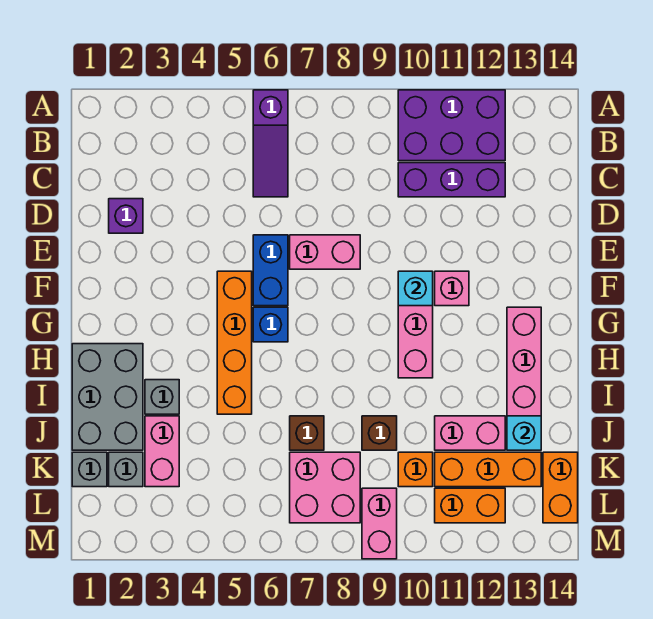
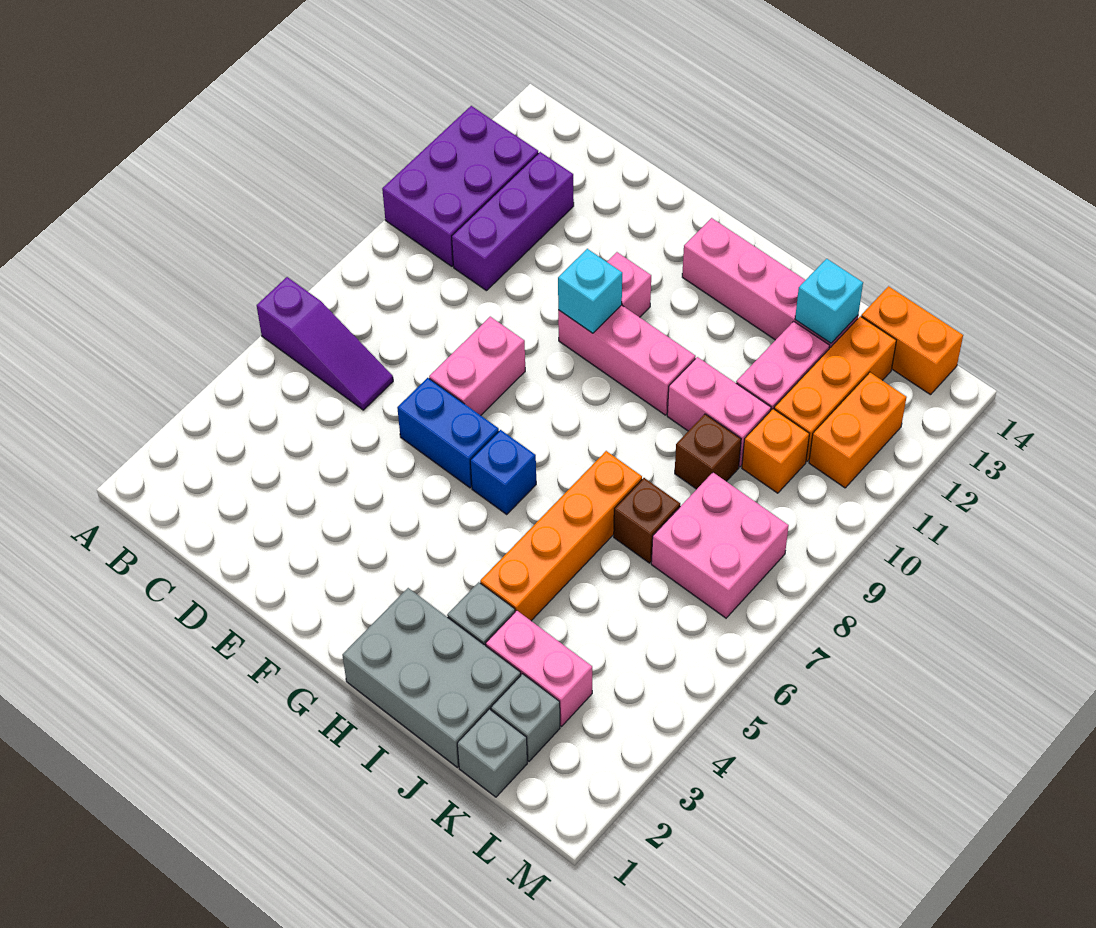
purple brick D2 level 1 -> none
orange brick F5:I5 level 1 -> orange brick I4:I7 level 1
pink brick L9:M9 level 1 -> pink brick I10:J10 level 1

